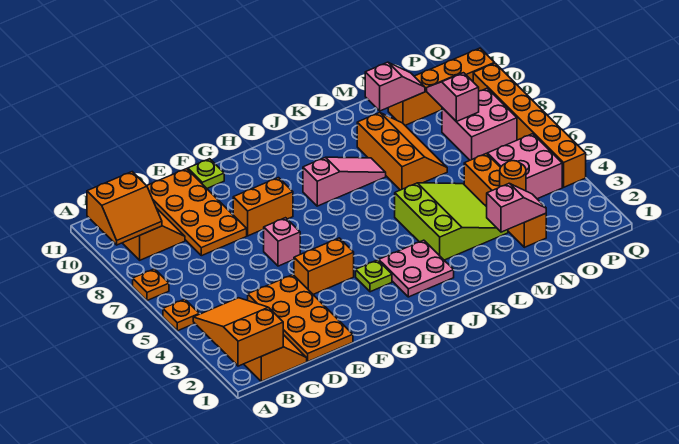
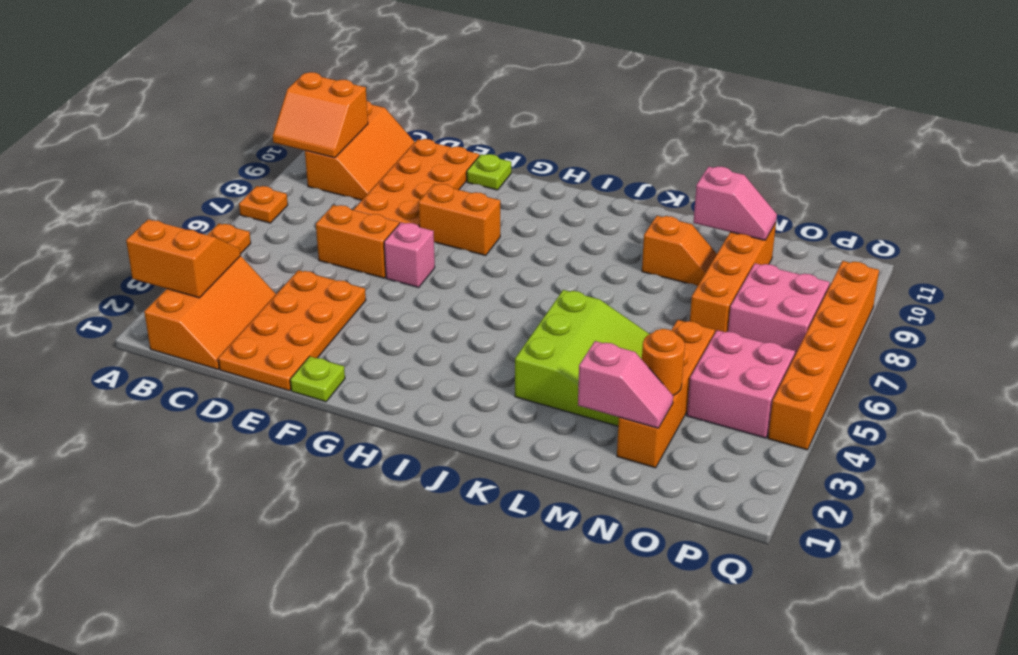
orange slope A1:B3 level 2 top 1 -> orange slope A2:B3 level 2 top 2
orange brick F4:G4 level 1 -> orange brick D6:E6 level 1
lime plate H3 level 1 -> lime plate F1 level 1
pink plate I2:J3 level 1 -> none
pink slope I8:K8 level 1 top I -> none
orange slope L7:M9 level 1 top L -> orange slope L9:M9 level 1 top L
orange brick N10:Q10 level 1 -> orange brick N7:N10 level 1
pink slope O8:O9 level 2 top 8 -> none

